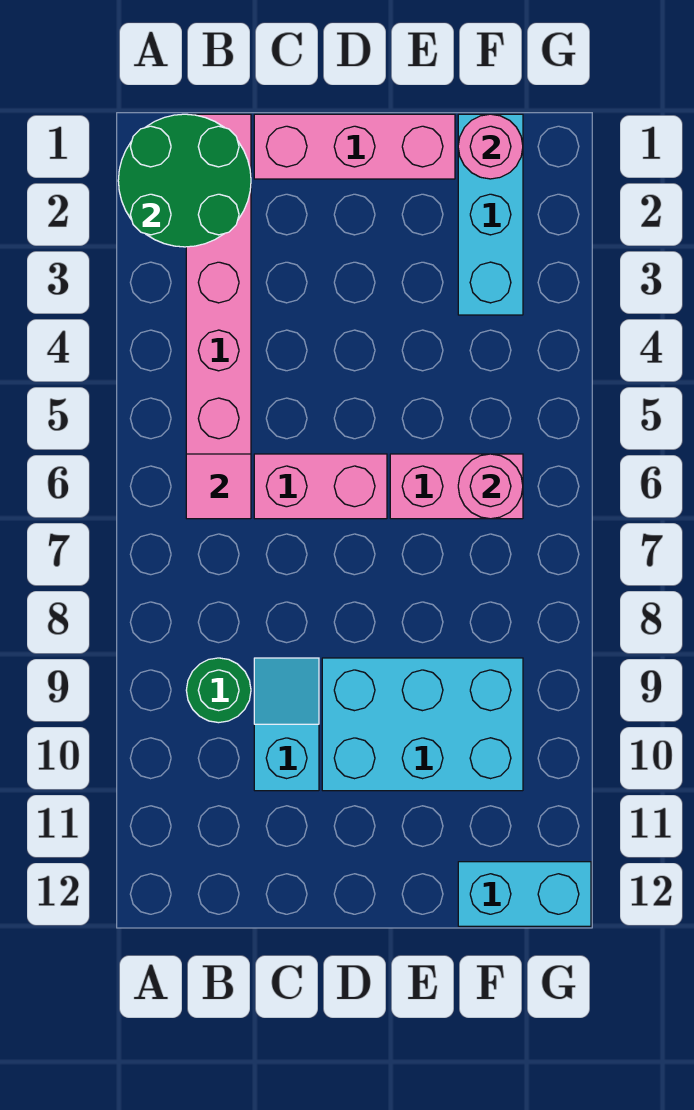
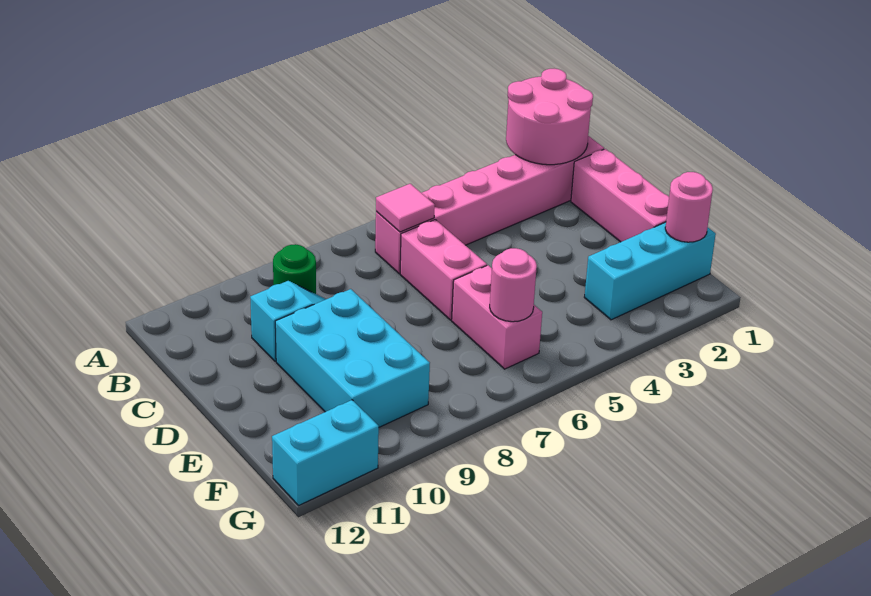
green round brick A1:B2 level 2 -> pink round brick A1:B2 level 2
cyan brick F12:G12 level 1 -> cyan brick G11:G12 level 1

